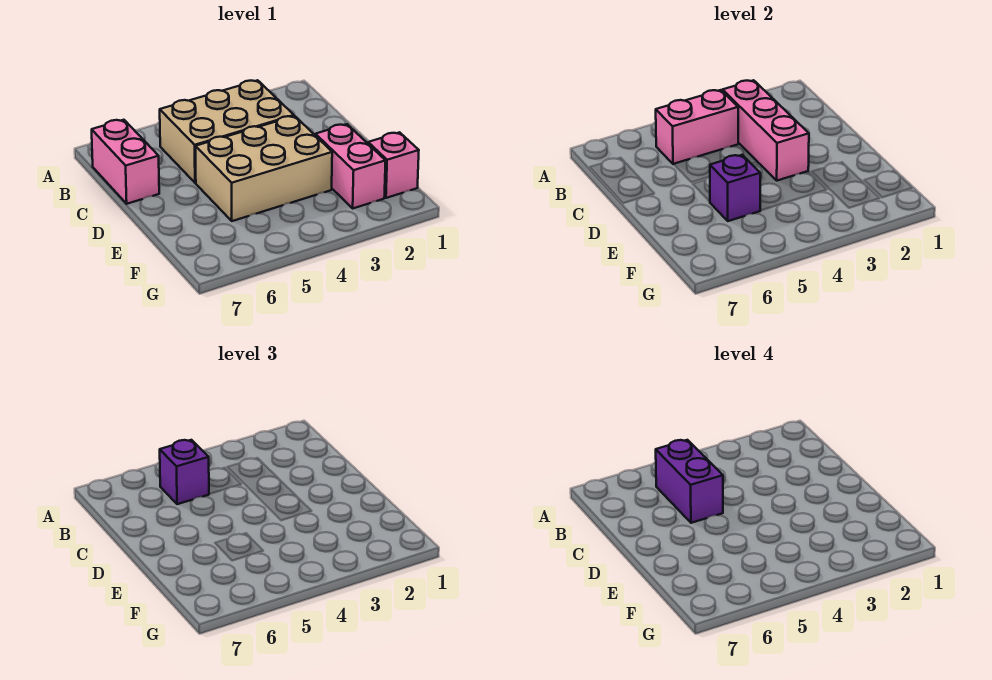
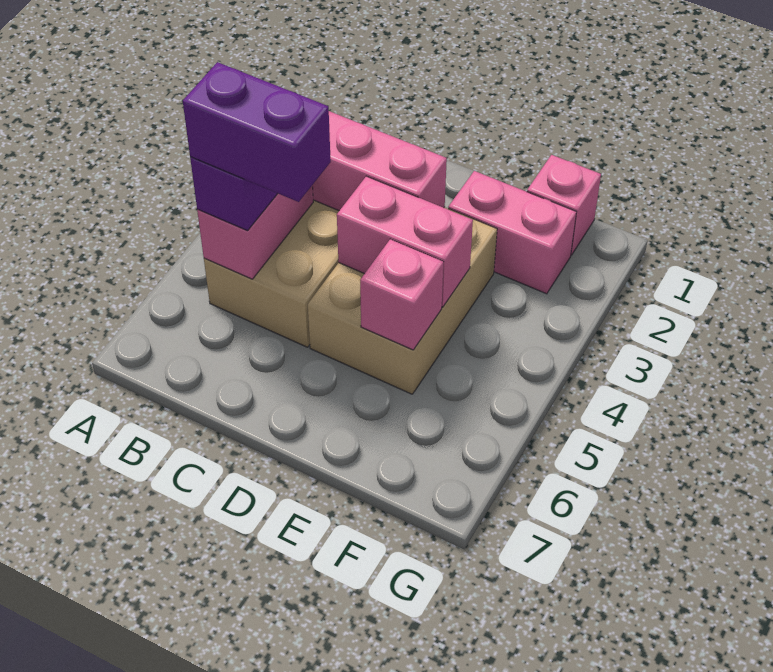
pink brick B7:C7 level 1 -> pink brick D4:E4 level 2
purple brick E5 level 2 -> pink brick E5 level 2

